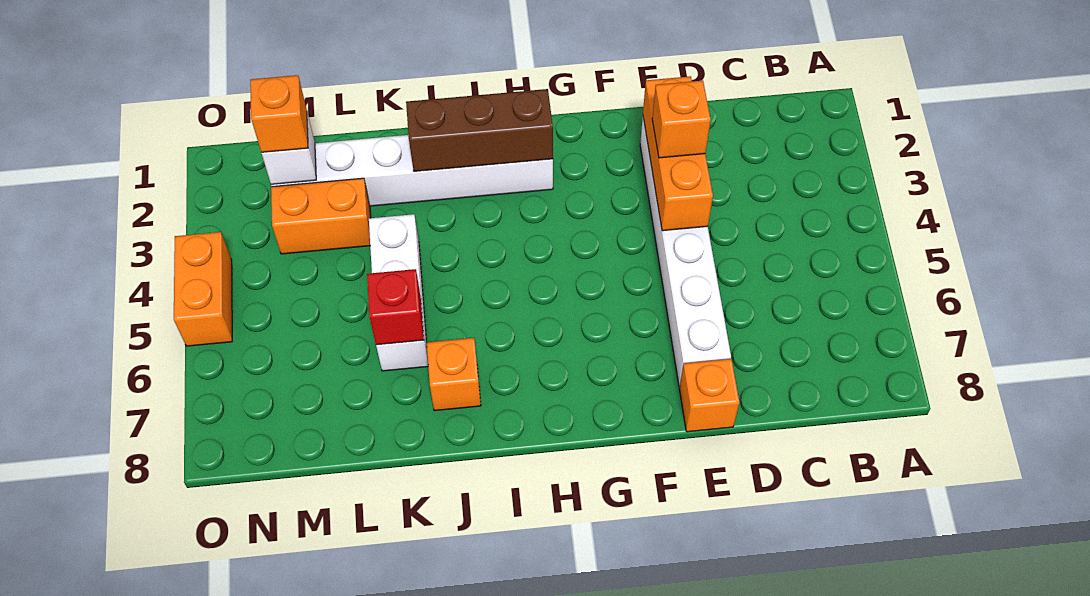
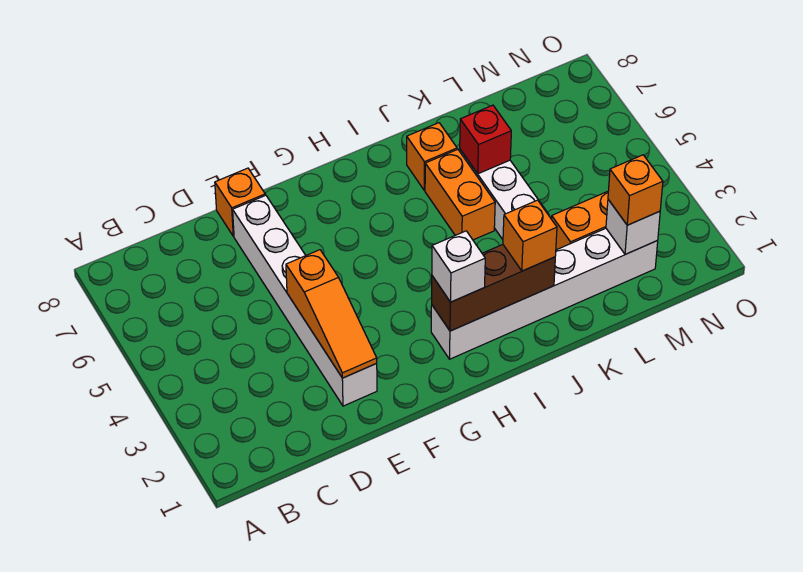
orange brick E2:E4 level 2 -> orange slope E2:E4 level 2 top 4
orange brick E3 level 3 -> orange brick J2 level 3
none -> white brick H2 level 3
orange brick O4:O5 level 1 -> orange brick J5:J6 level 1

